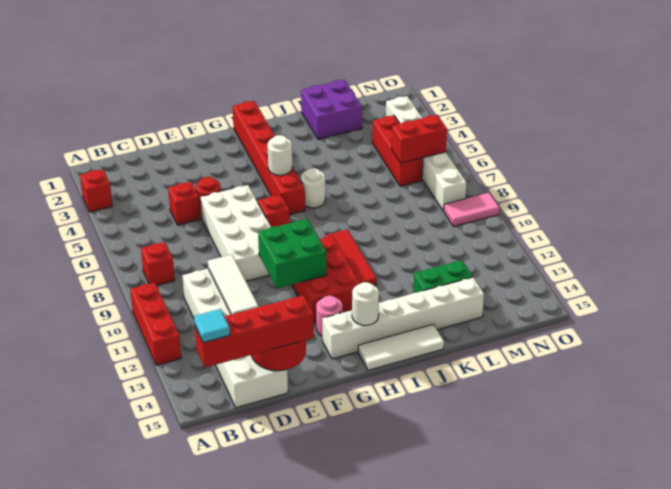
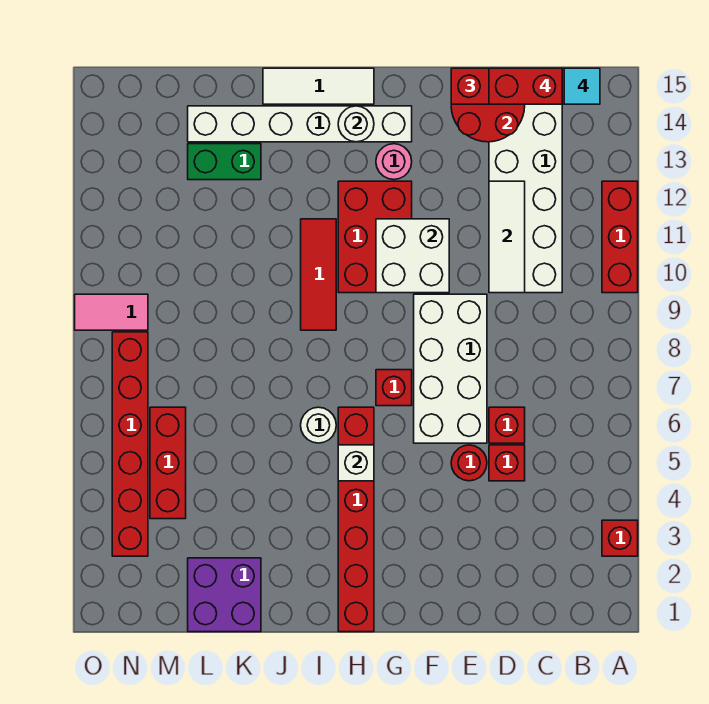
red brick B8 level 1 -> red brick D6 level 1
green brick F10:G11 level 2 -> white brick F10:G11 level 2
white round brick H5 level 2 -> white brick H5 level 2
red brick M6:N6 level 2 -> red brick C15:D15 level 4
white brick N3:N8 level 1 -> red brick N3:N8 level 1

